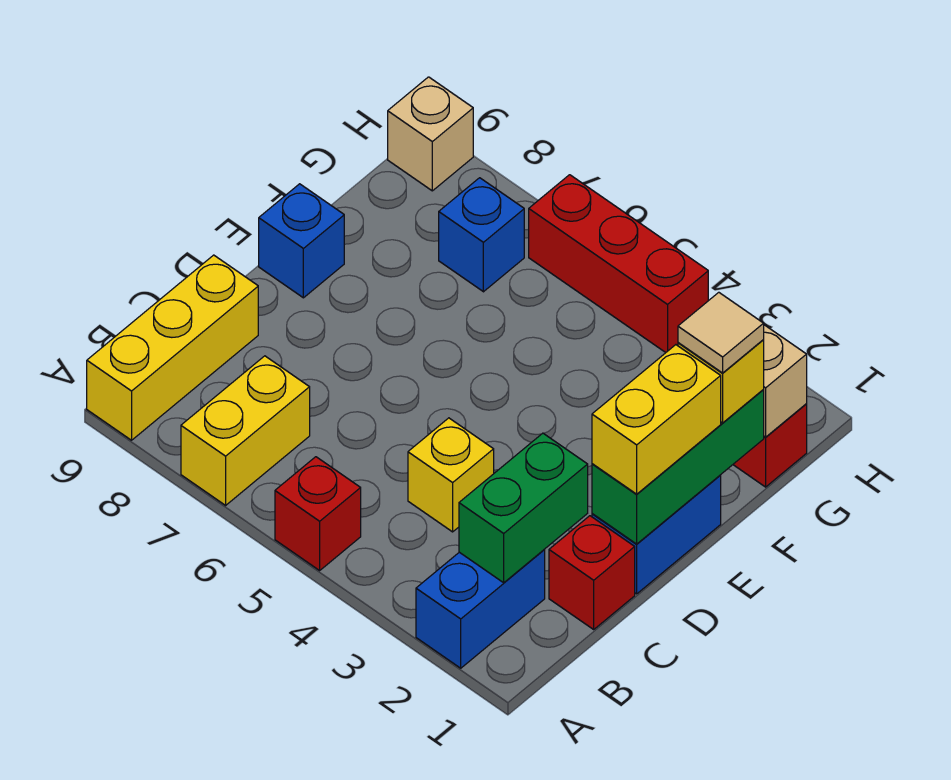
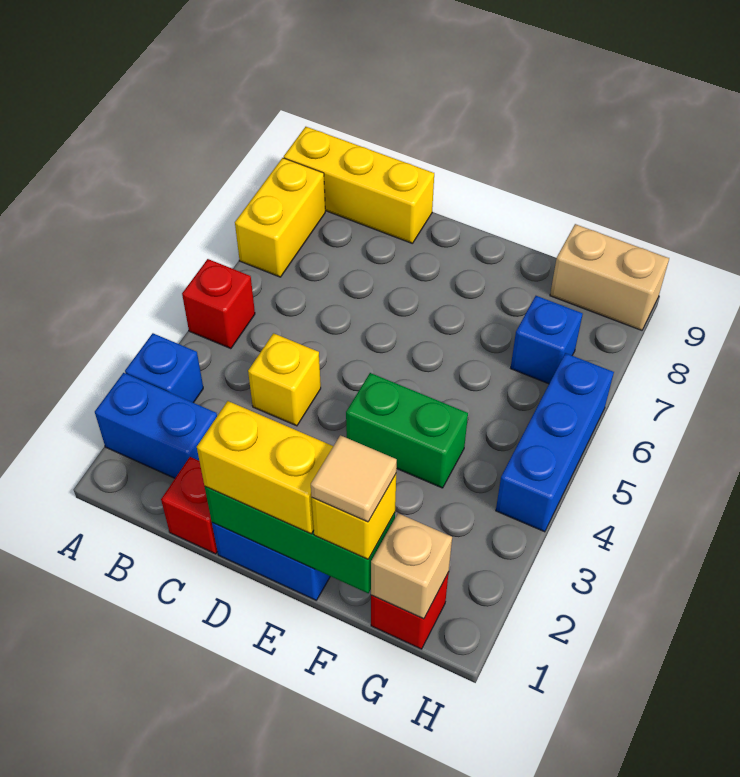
yellow brick A7:B7 level 1 -> yellow brick A7:A8 level 1
green brick B2:C2 level 2 -> green brick E4:F4 level 1
blue brick E9 level 1 -> blue brick A3 level 1
red brick H4:H6 level 1 -> blue brick H4:H6 level 1
tan brick H9 level 1 -> tan brick G9:H9 level 1

